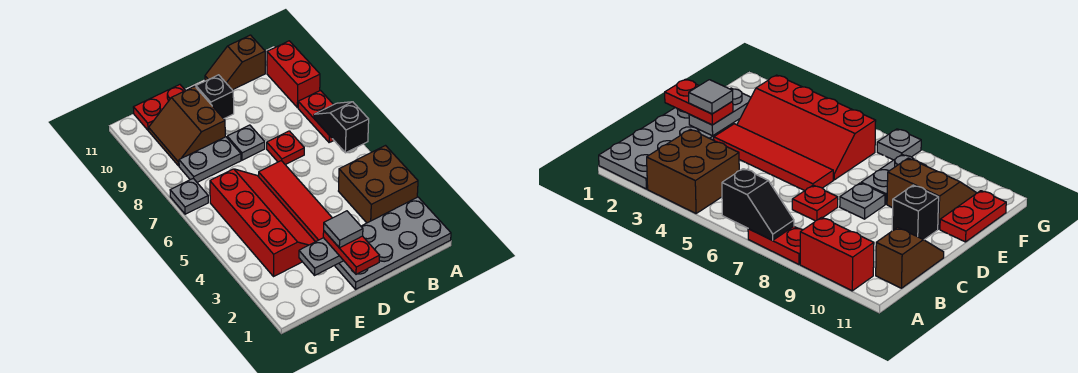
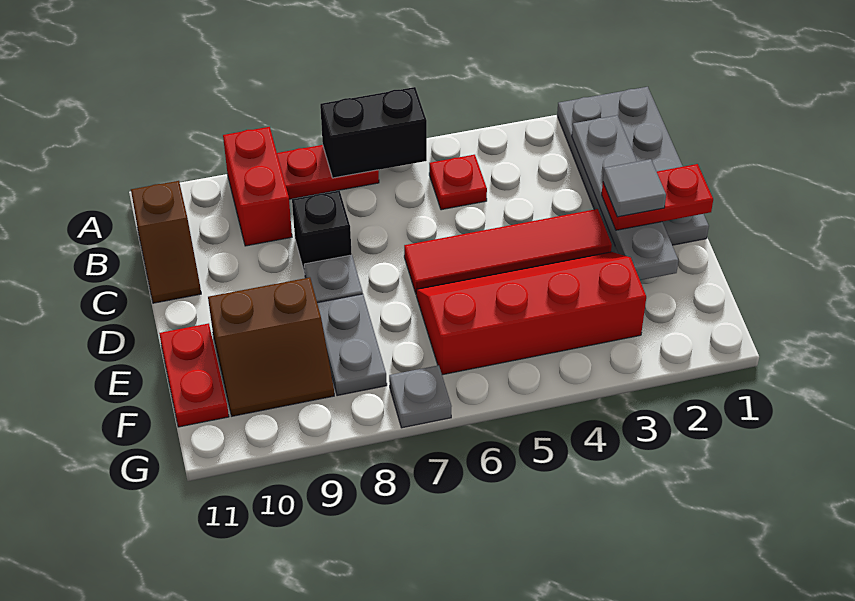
brown brick A3:B4 level 1 -> none
black slope A6:A7 level 2 top 6 -> black brick A6:A7 level 2
red brick A9:A10 level 1 -> red brick A9:B9 level 1
red plate C7 level 1 -> red plate B5 level 1
grey plate D2:E2 level 2 -> grey plate B2:E2 level 2
black brick D10 level 1 -> black brick C8 level 1

